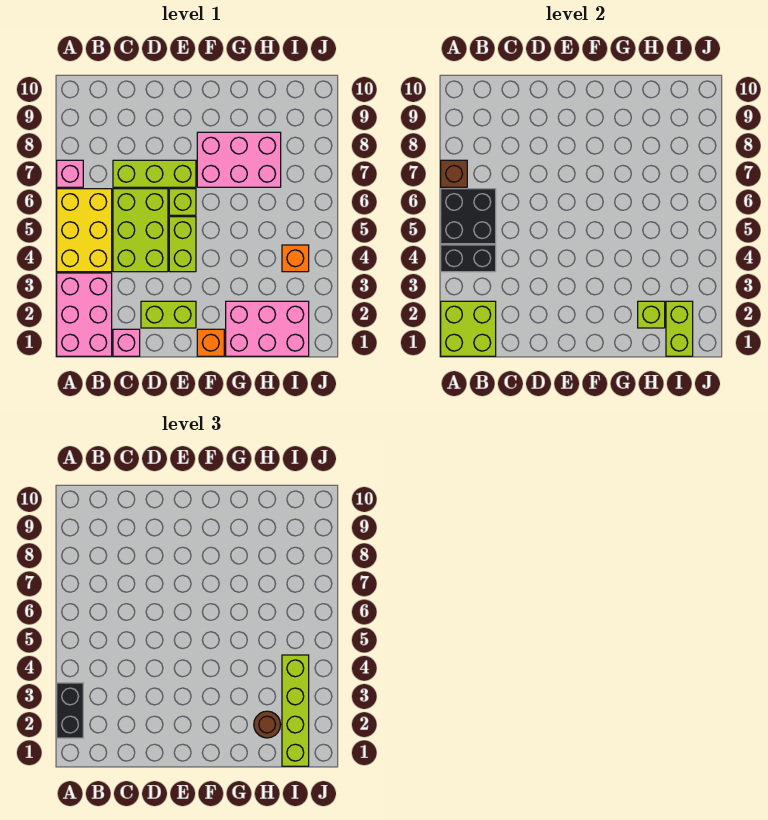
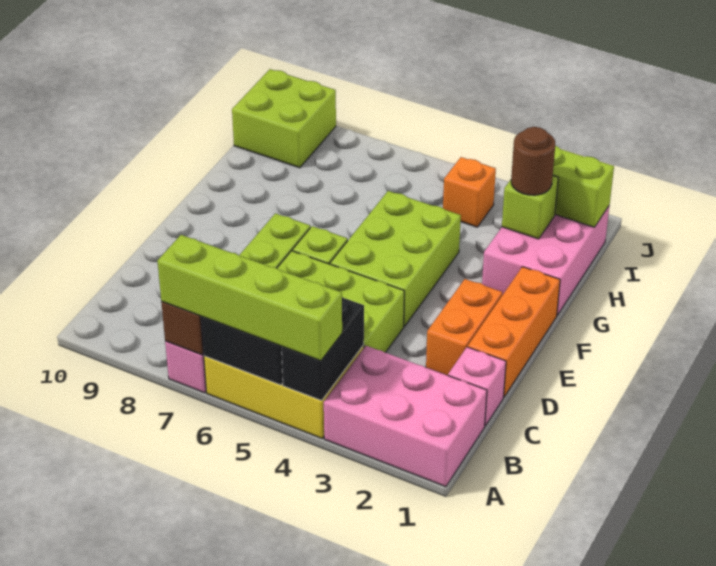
lime brick A1:B2 level 2 -> lime brick I9:J10 level 1
black brick A2:A3 level 3 -> none
lime brick D2:E2 level 1 -> orange brick D2:E2 level 1
lime brick E4:E5 level 1 -> lime brick E4:G5 level 1
orange brick F1 level 1 -> orange brick D1:F1 level 1
pink brick F7:H8 level 1 -> none
lime brick I1:I4 level 3 -> lime brick A4:A7 level 3

